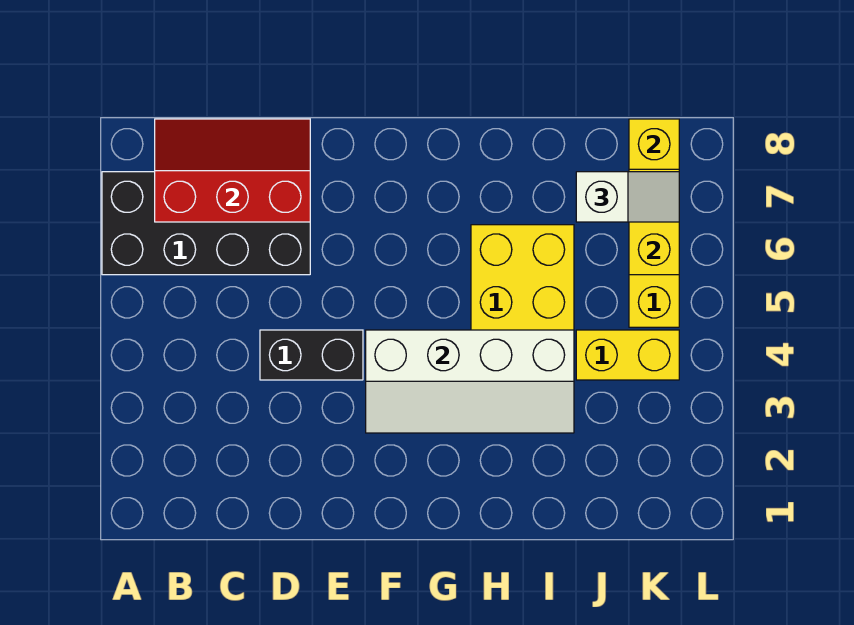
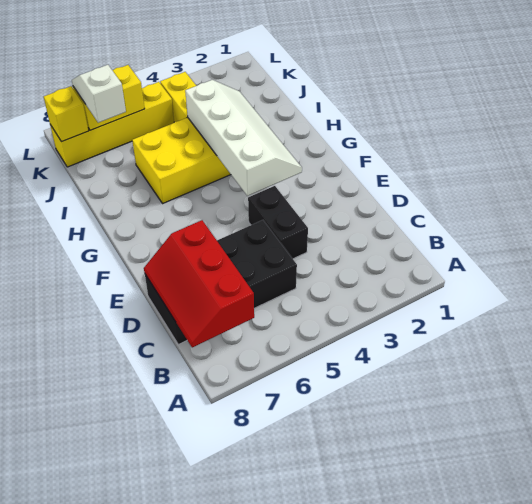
black brick A6:D7 level 1 -> black brick C5:D8 level 1

